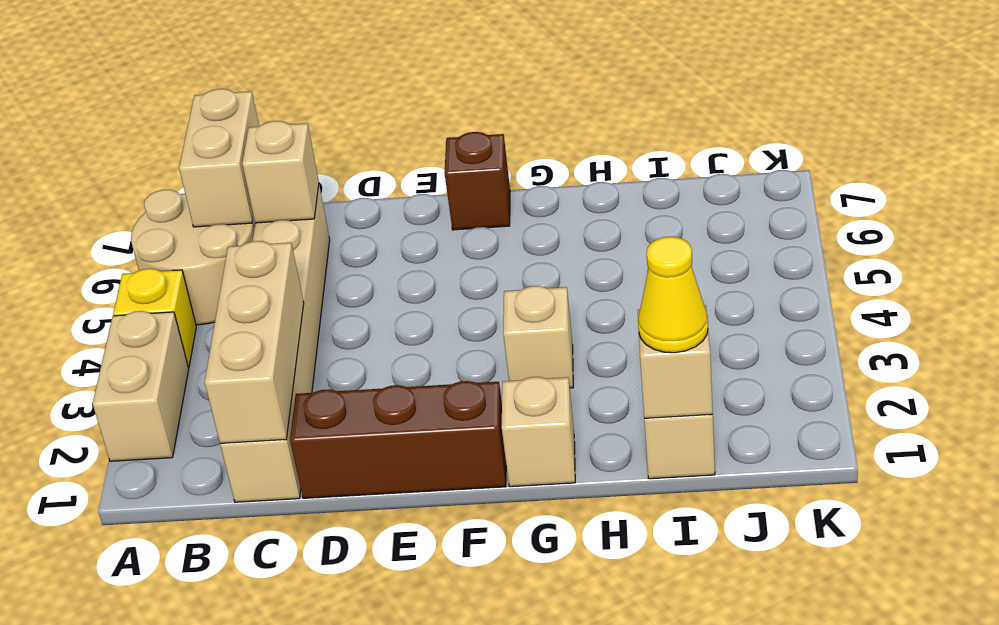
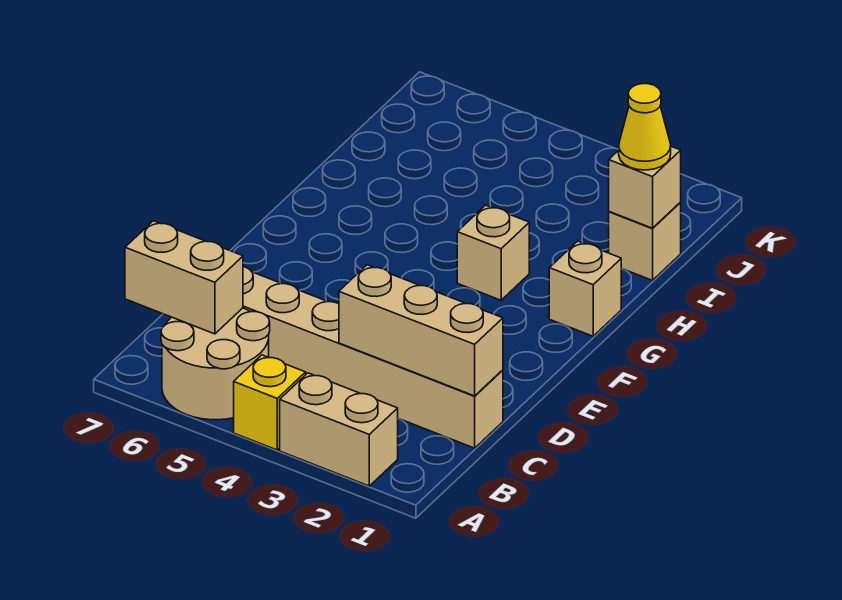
tan brick C6 level 2 -> none
brown brick D1:F1 level 1 -> none
brown brick F7 level 1 -> none

